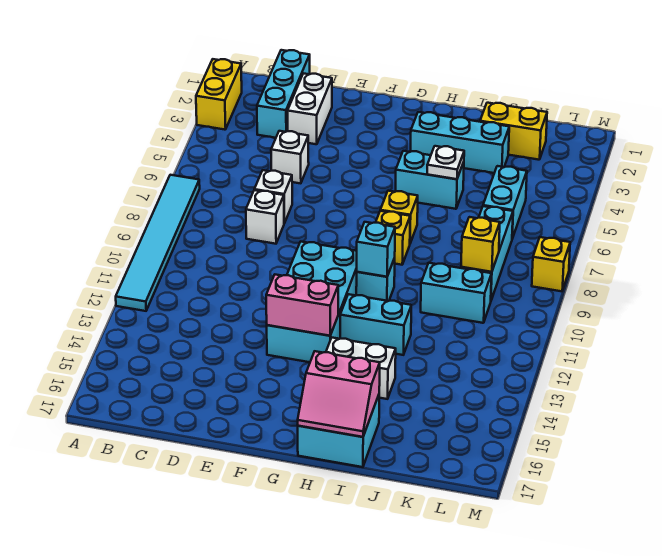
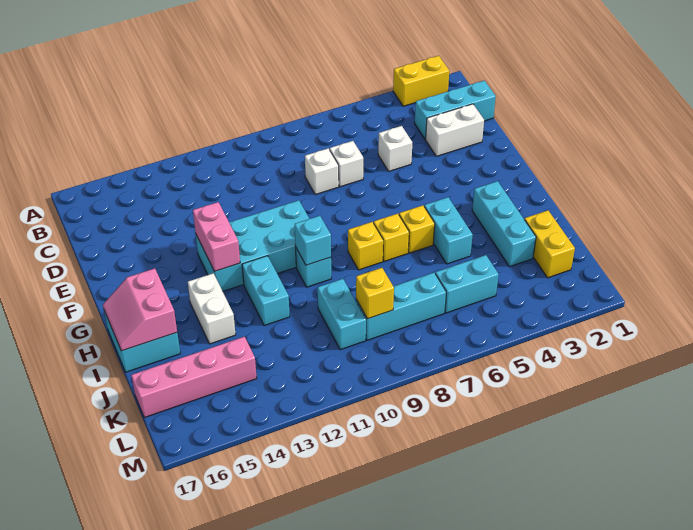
cyan tile A7:A12 level 1 -> none
white plate I5 level 2 -> none
none -> pink brick K14:K17 level 1
yellow brick M8 level 1 -> yellow brick H6 level 1

